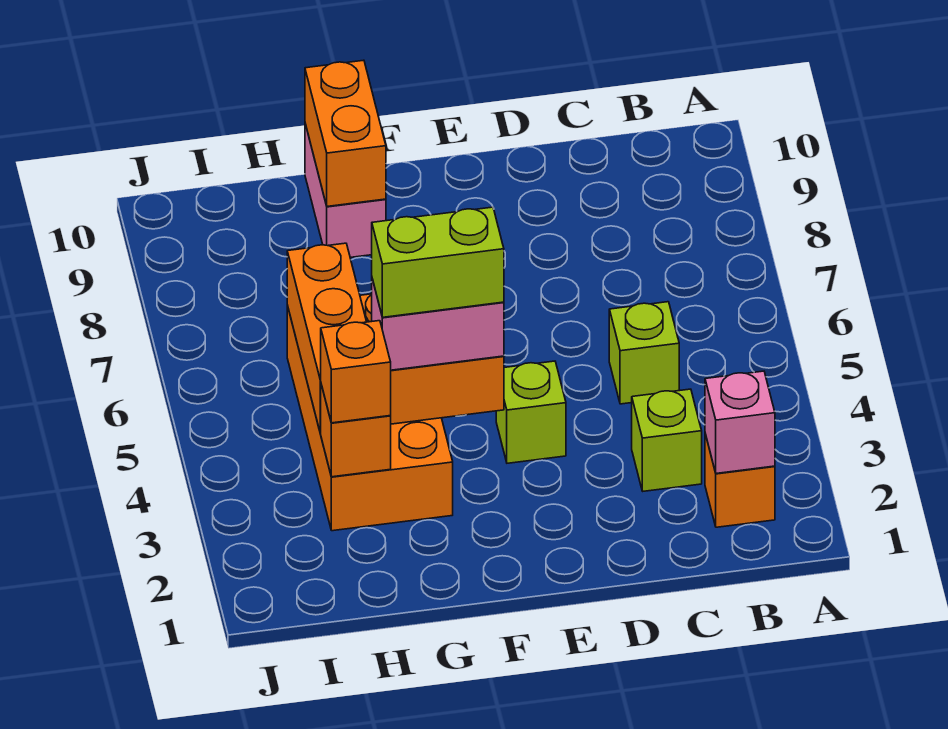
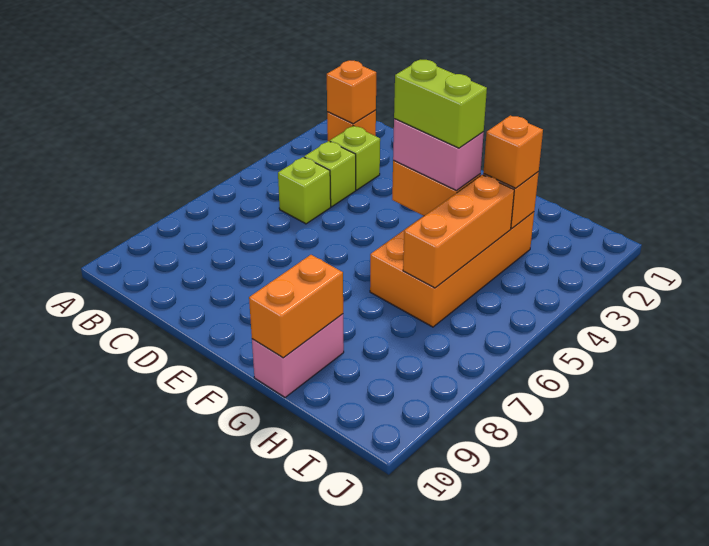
pink brick B2 level 2 -> orange brick B2 level 2
lime brick E4 level 1 -> lime brick C4 level 1

